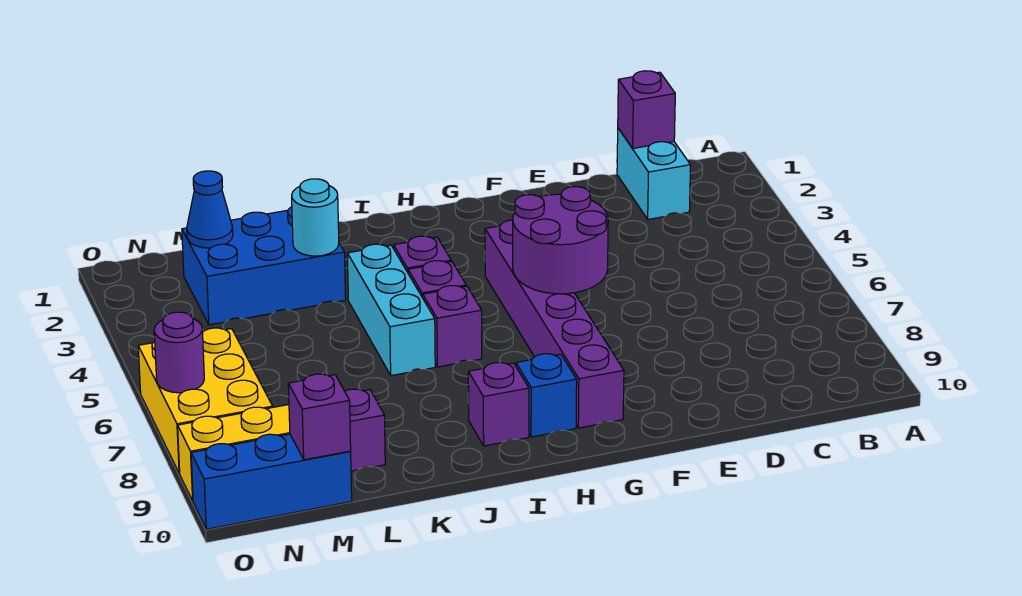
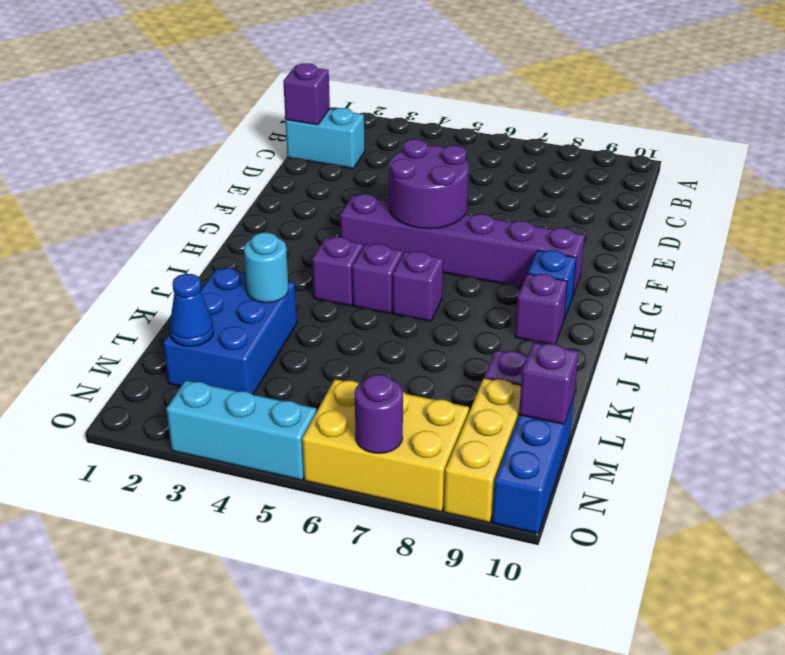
cyan brick J4:J6 level 1 -> cyan brick O3:O5 level 1

